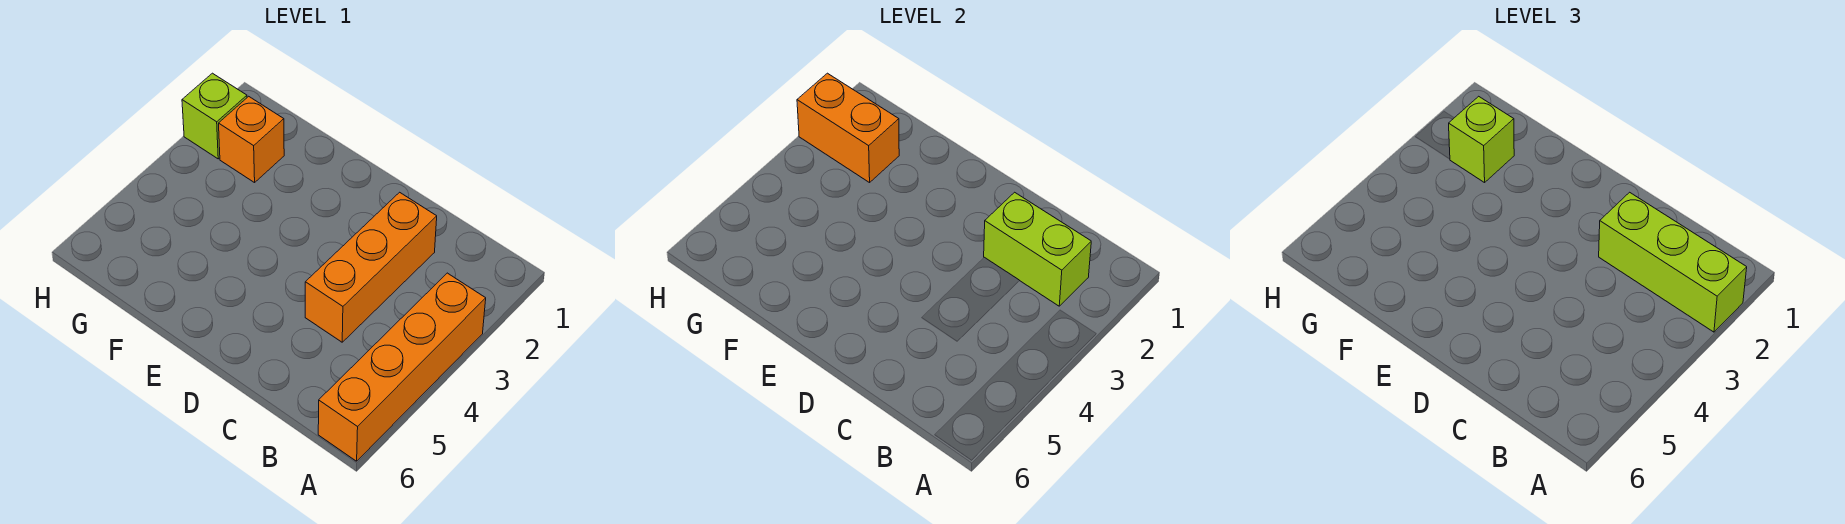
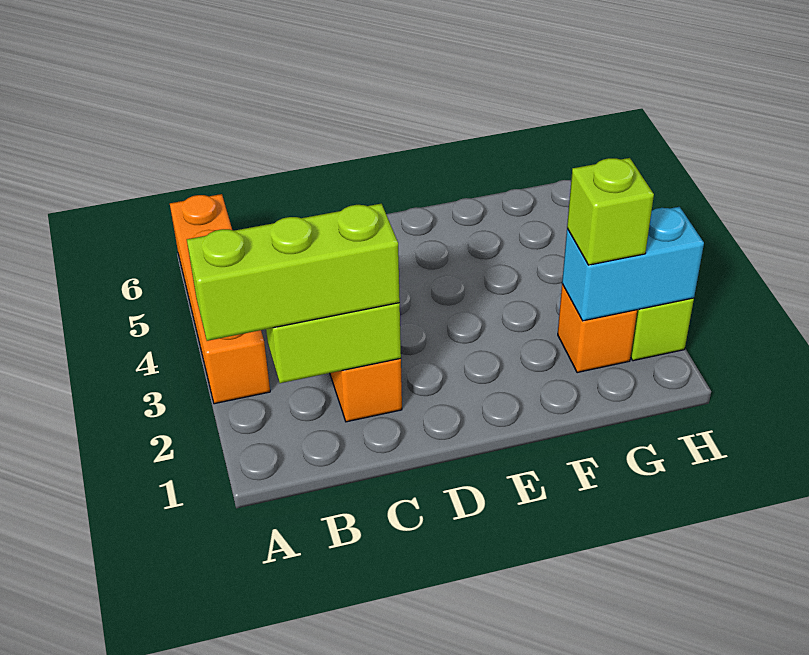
orange brick G2:H2 level 2 -> cyan brick G2:H2 level 2

